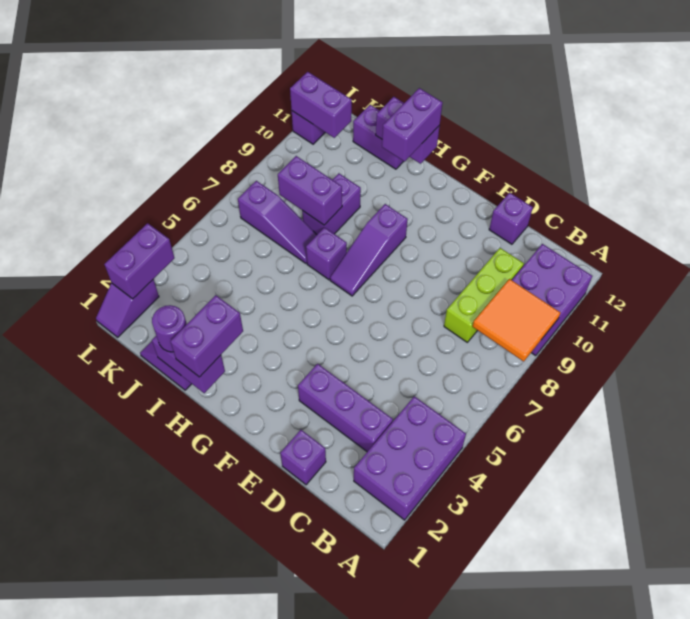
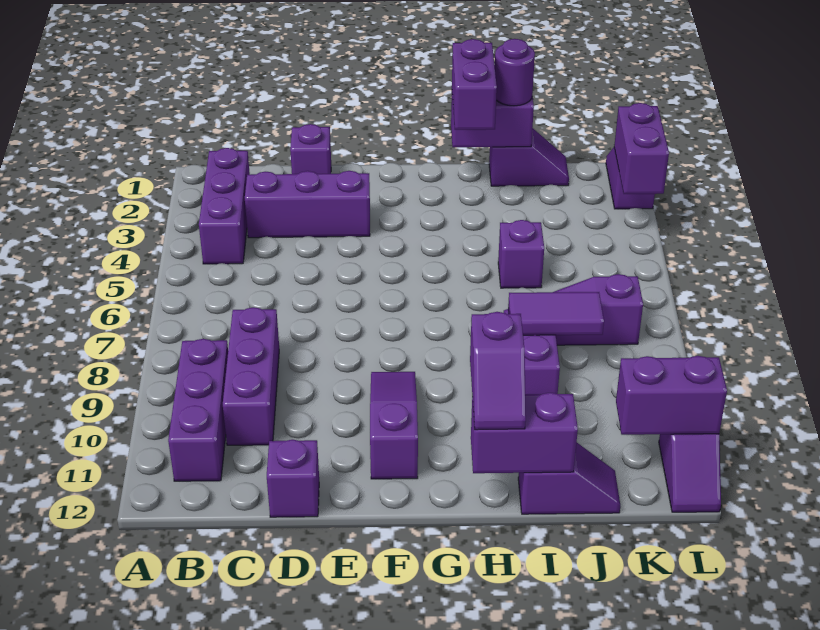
purple brick A2:B4 level 1 -> purple brick B2:B4 level 1
orange tile A8:B9 level 2 -> none
purple brick A9:B11 level 1 -> purple brick B9:B11 level 1
lime brick C8:C10 level 1 -> purple brick C8:C10 level 1
purple slope G7:G9 level 1 top 9 -> purple slope F9:F11 level 1 top 11
purple brick H7 level 1 -> purple brick I5 level 1
purple brick H11:H12 level 3 -> purple slope H11:H12 level 3 top 11
purple brick I8:J8 level 2 -> purple tile I8:J8 level 2
purple brick I12:J12 level 1 -> purple slope I12:J12 level 1 top I

